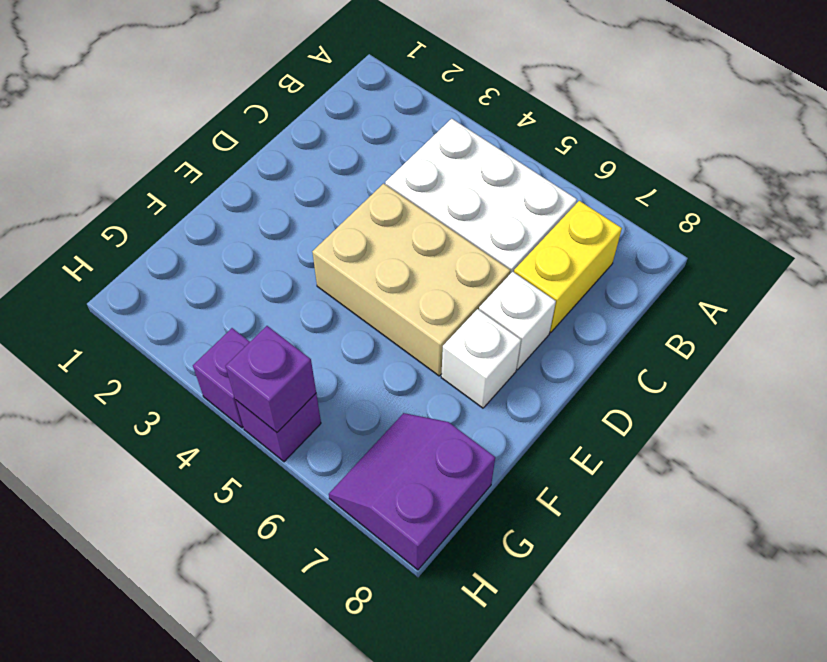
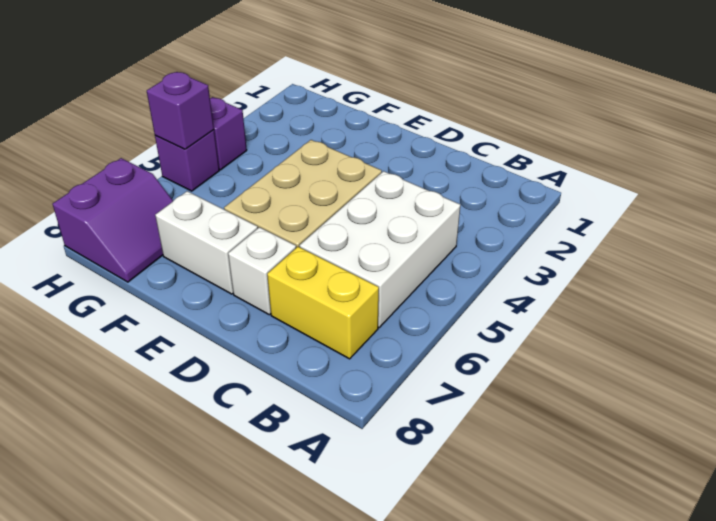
white brick E7 level 1 -> white brick E7:F7 level 1
purple slope G7:H8 level 1 top 8 -> purple slope G7:H8 level 1 top H

